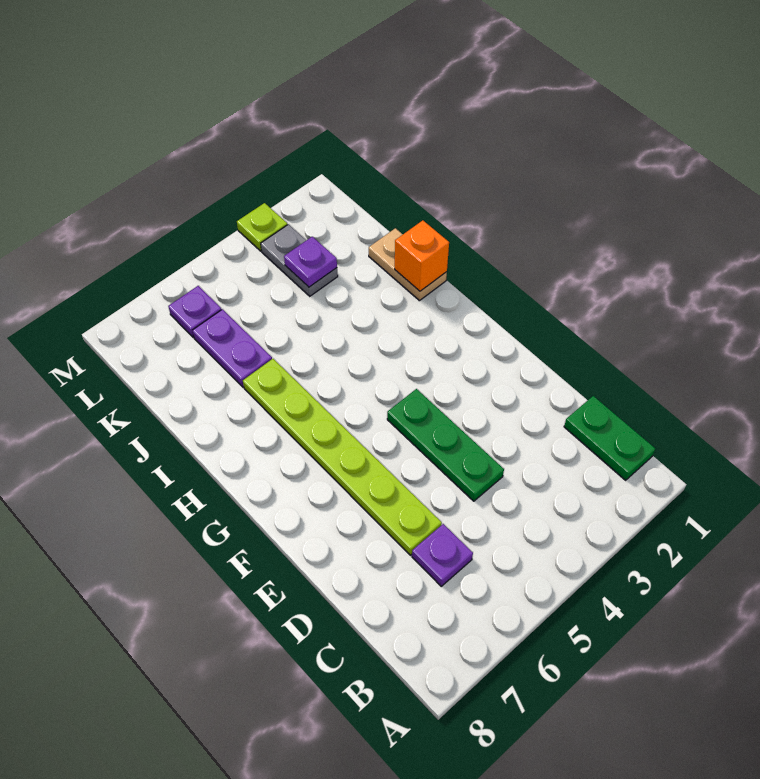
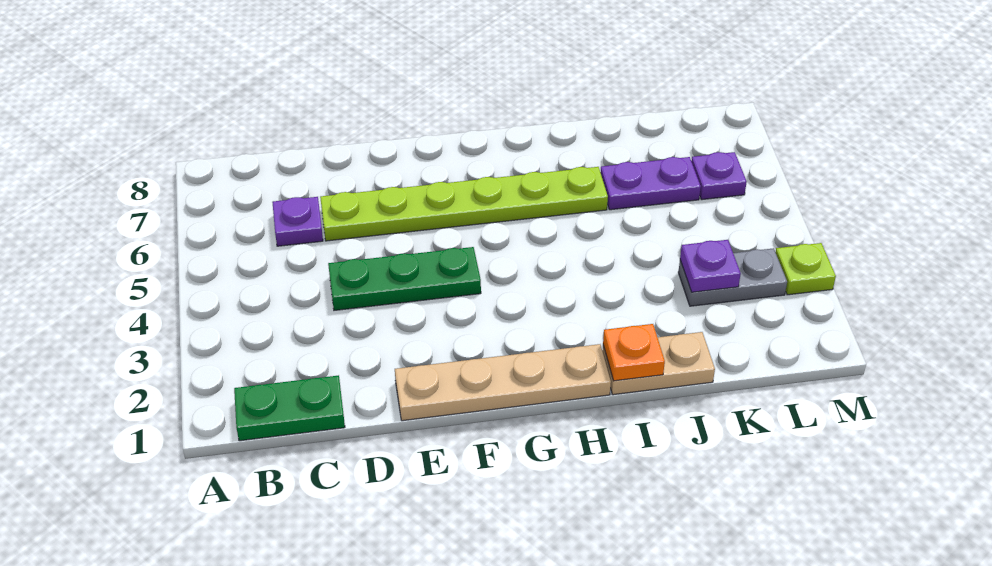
none -> tan plate E1:H1 level 1
orange brick I1 level 2 -> orange plate I1 level 2

